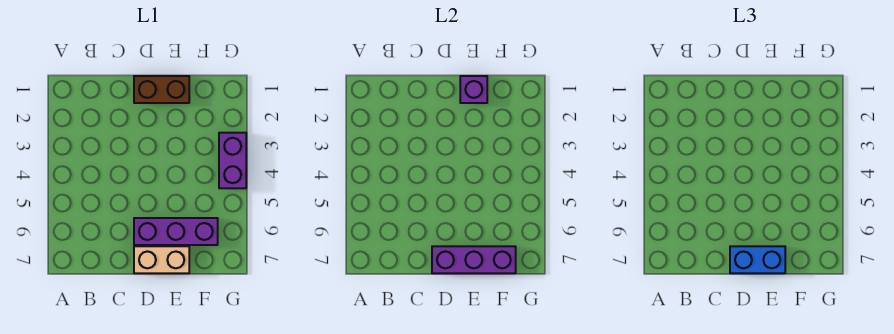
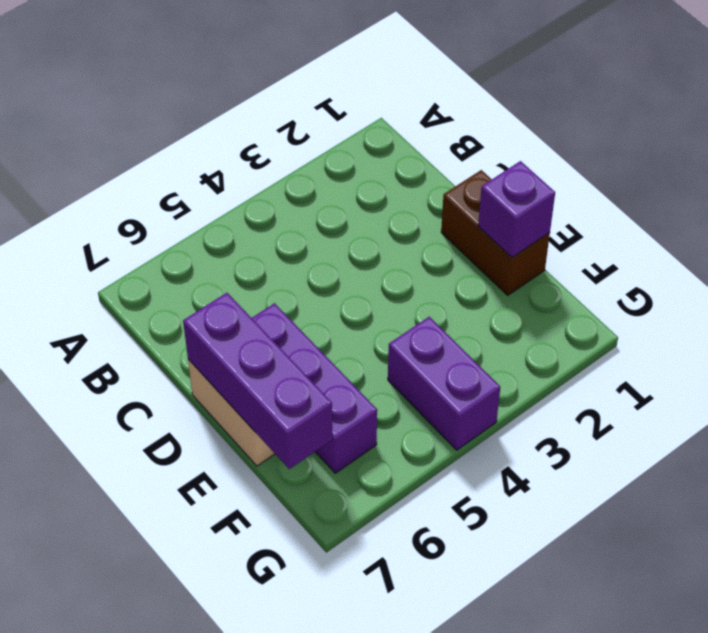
blue brick D7:E7 level 3 -> none
purple brick G3:G4 level 1 -> purple brick F4:G4 level 1

